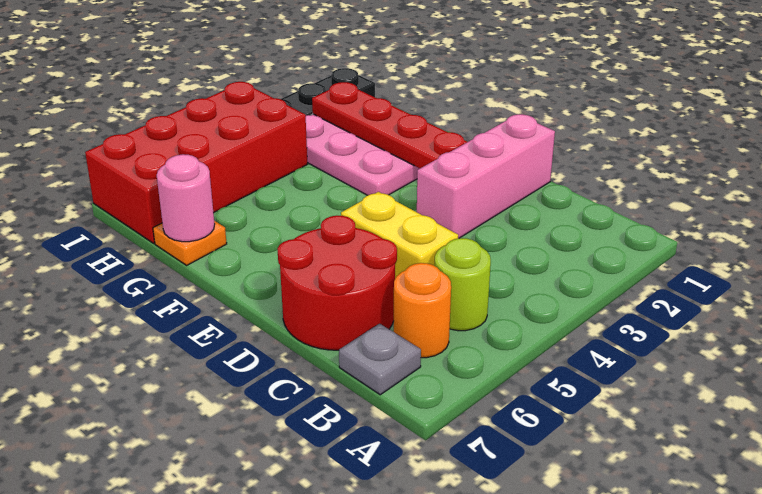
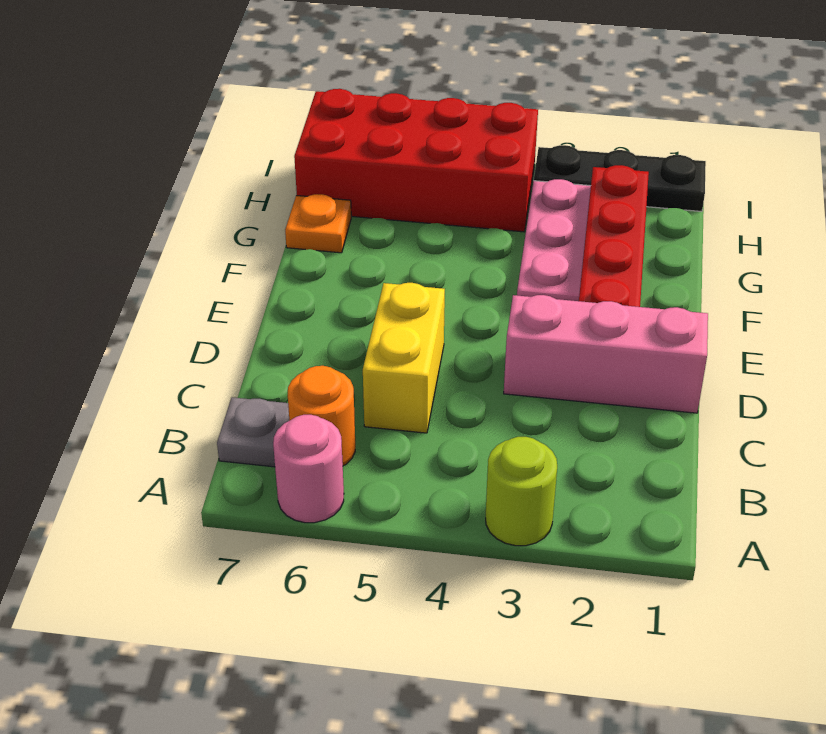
lime round brick B5 level 1 -> lime round brick A3 level 1
red round brick C6:D7 level 1 -> none
pink round brick G7 level 2 -> pink round brick A6 level 1

